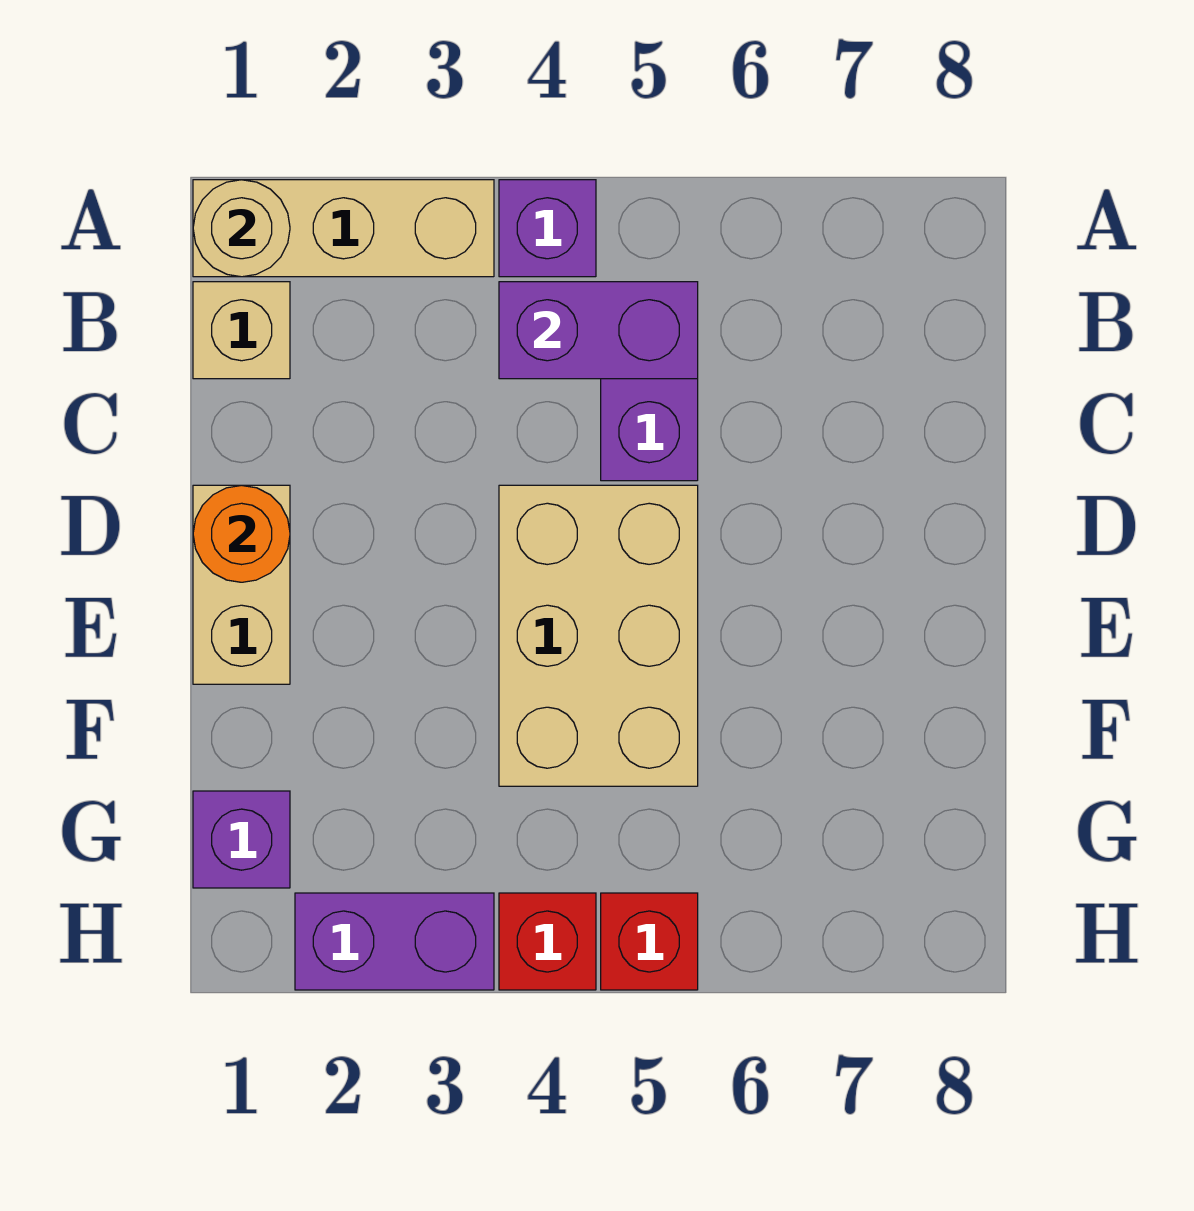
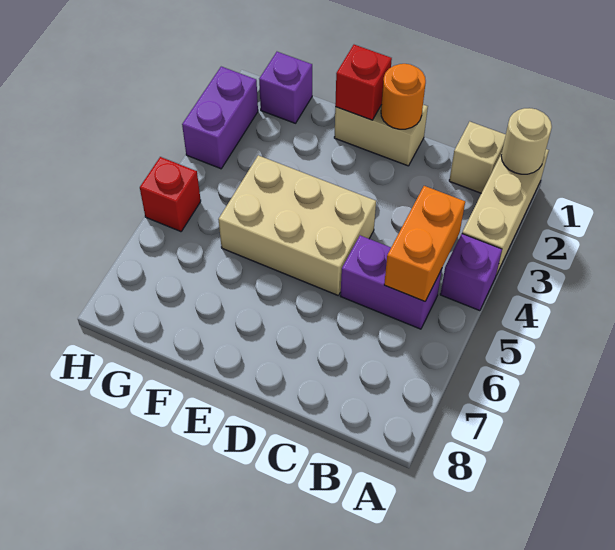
purple brick B4:B5 level 2 -> orange brick B4:B5 level 2
red brick H4 level 1 -> red brick E1 level 2

